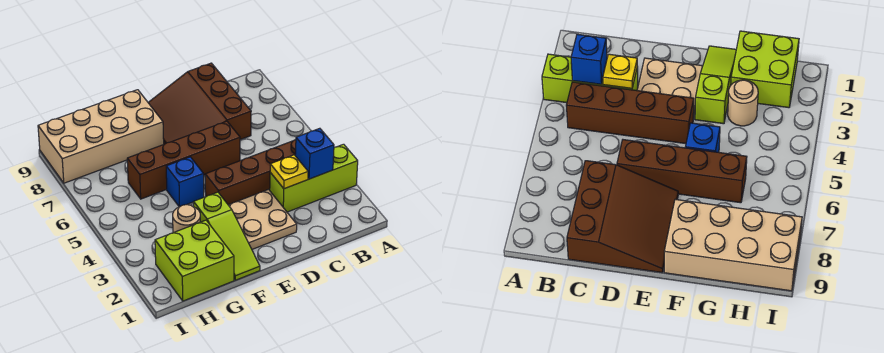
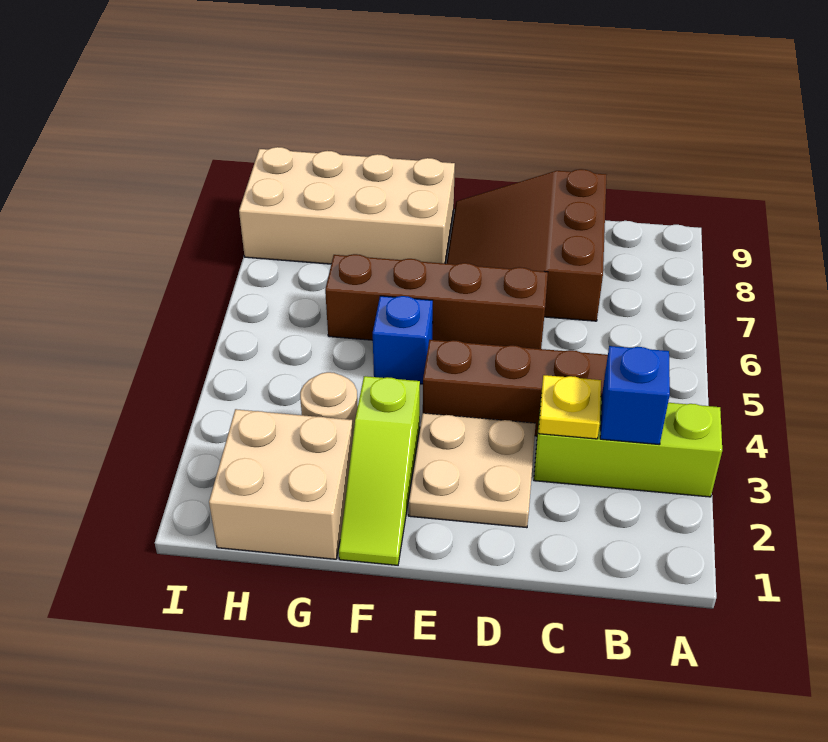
lime brick G1:H2 level 1 -> tan brick G1:H2 level 1

